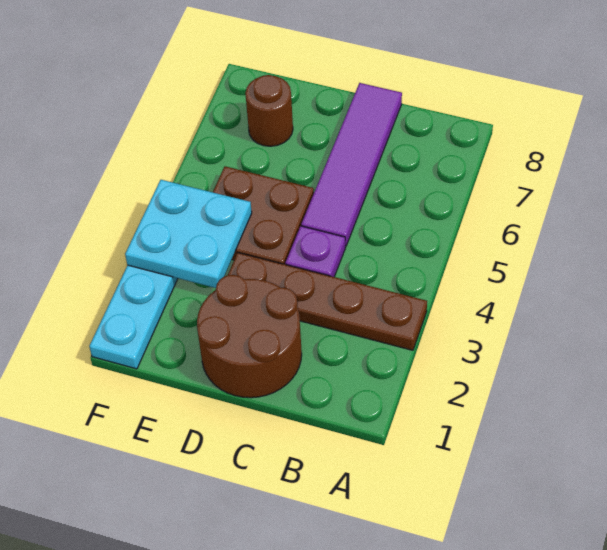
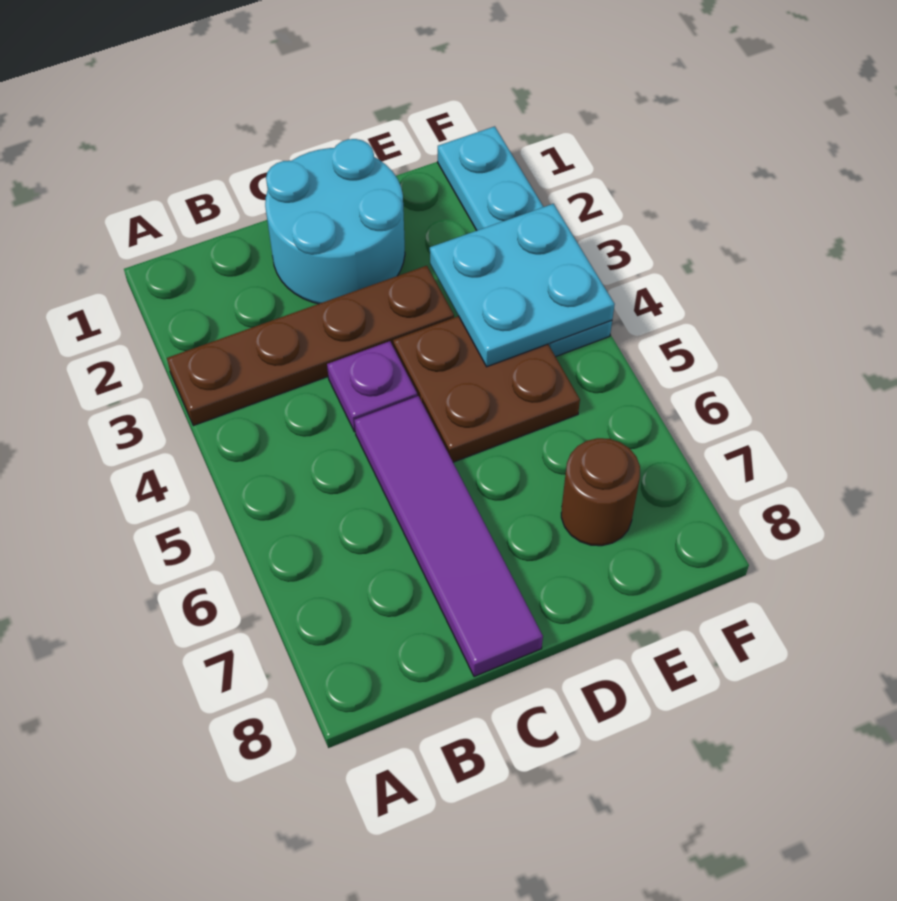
brown round brick C1:D2 level 1 -> cyan round brick C1:D2 level 1

